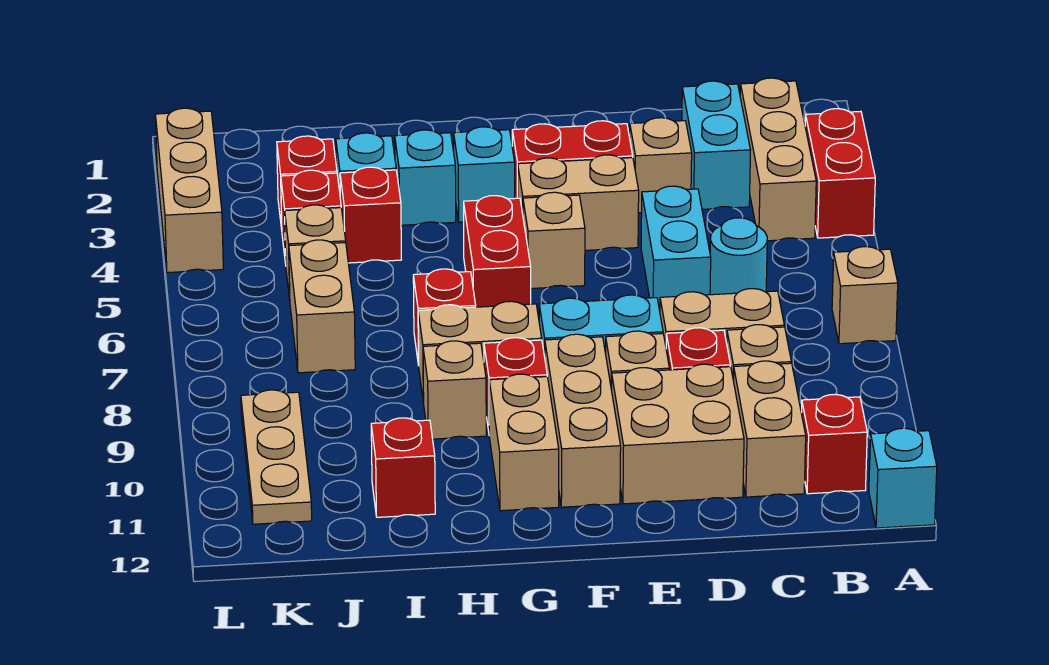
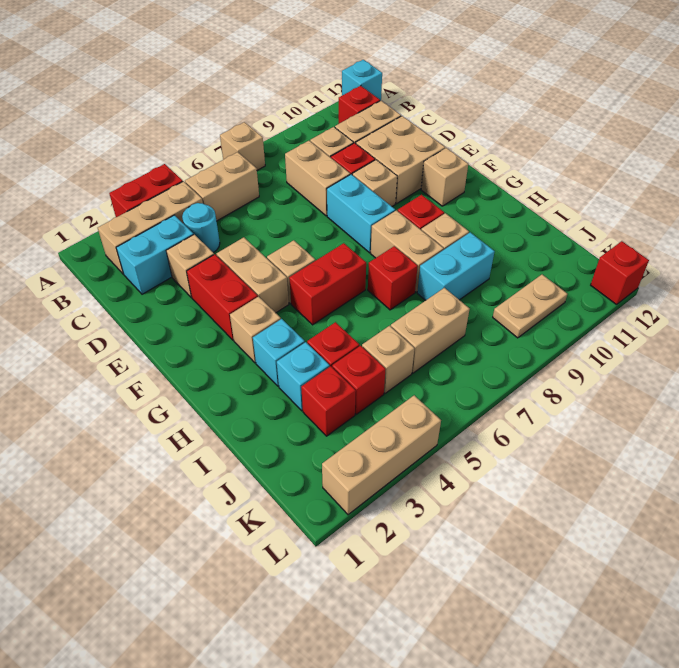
cyan round brick C6 level 1 -> cyan round brick C4 level 1
cyan brick D5:D6 level 1 -> cyan brick I8:I9 level 1
tan brick F9:F11 level 1 -> tan brick F11 level 1
cyan brick G3 level 1 -> tan brick G3 level 1
tan brick G10:G11 level 1 -> tan brick B5:B6 level 1
red brick I11 level 1 -> red brick L12 level 1
tan plate K9:K11 level 1 -> tan plate K9:K10 level 1

